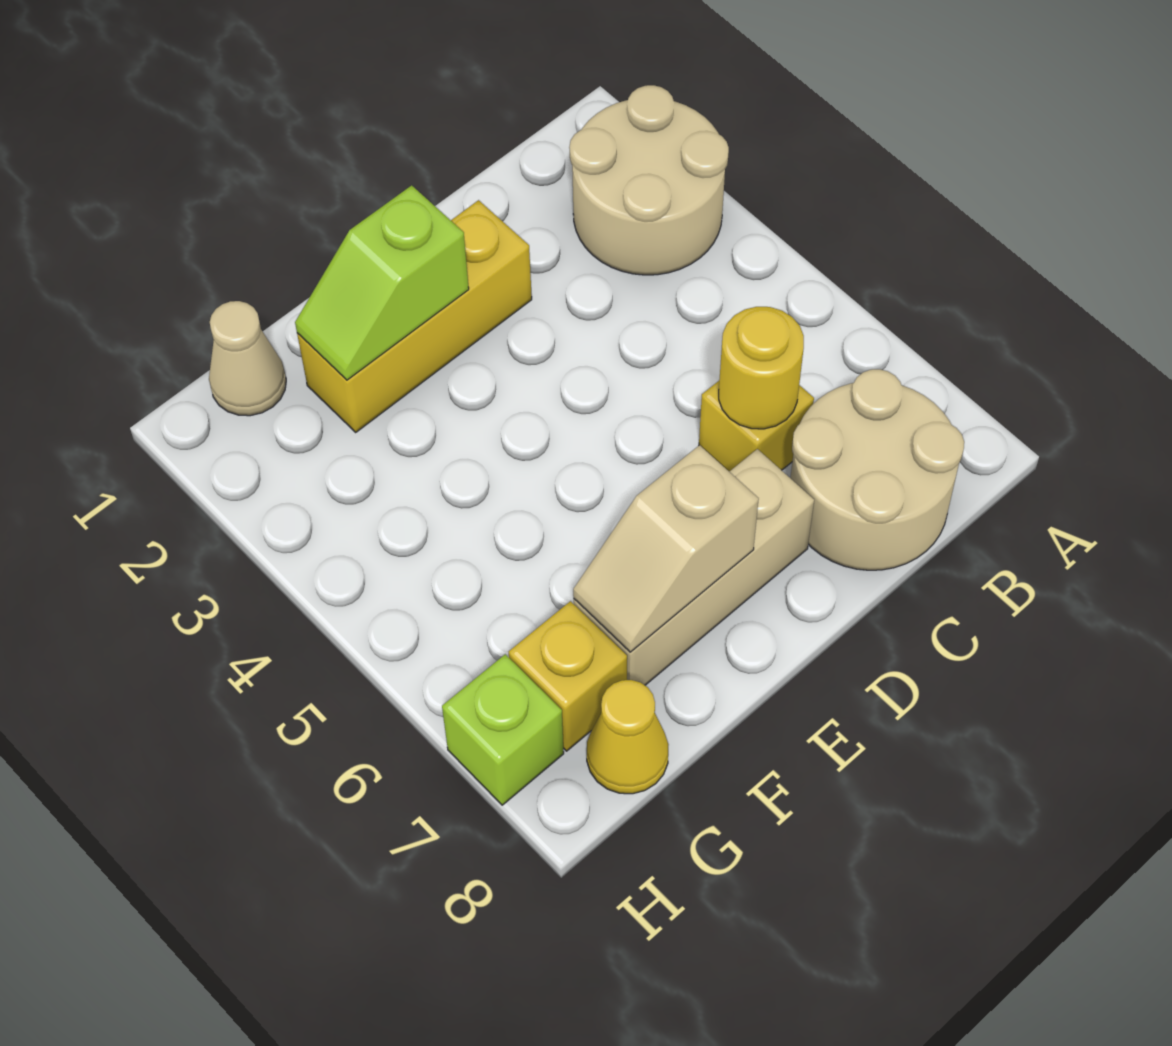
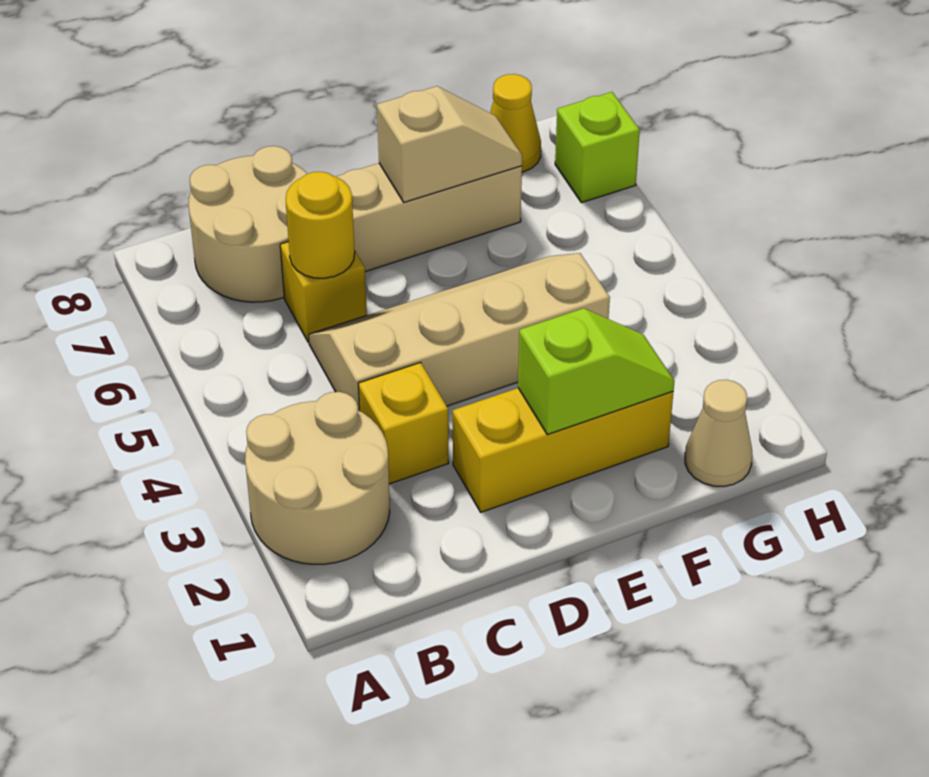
none -> tan slope C4:F5 level 1 top 4
yellow brick G7 level 1 -> yellow brick C3 level 1

